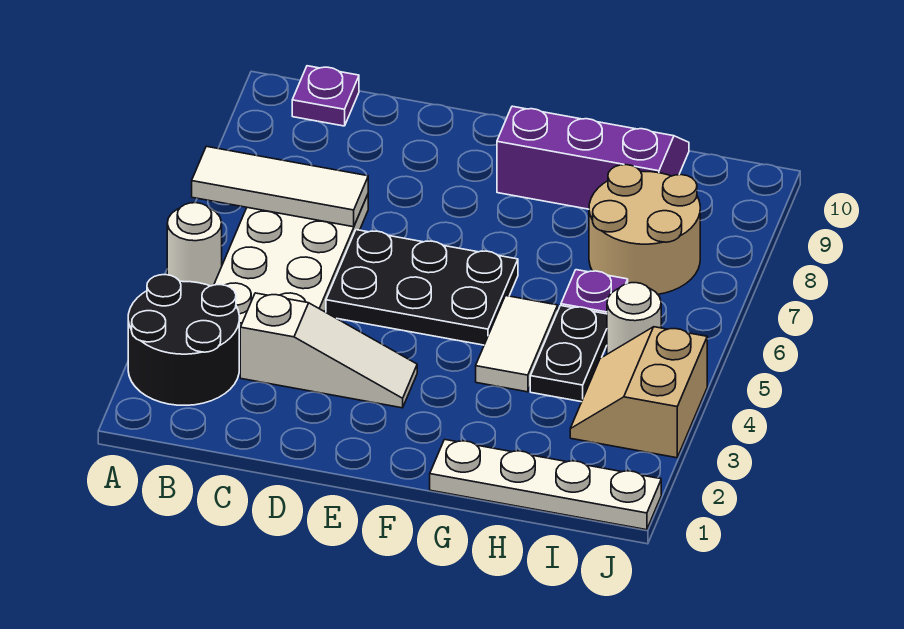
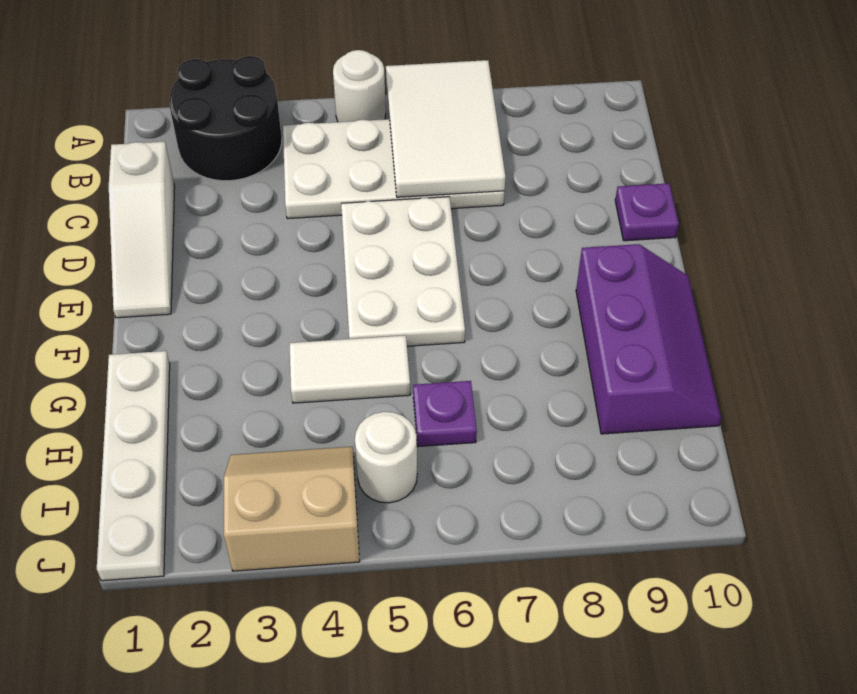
white tile A7:C7 level 2 -> white tile A6:C7 level 2
purple plate B10 level 1 -> purple plate D10 level 1
white slope C3:E3 level 1 top C -> white slope C1:E1 level 1 top C
black plate D5:F6 level 1 -> white plate D5:F6 level 1
black plate H4:H5 level 1 -> none
tan round brick H7:I8 level 1 -> none

